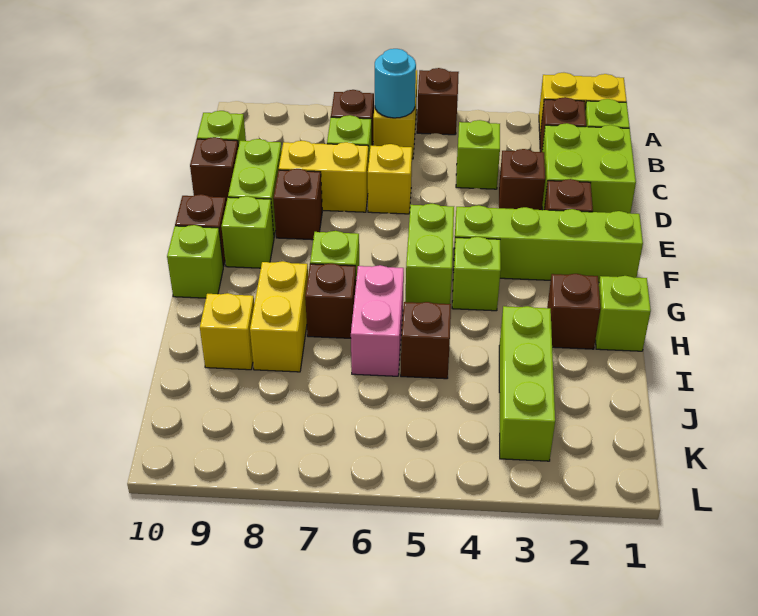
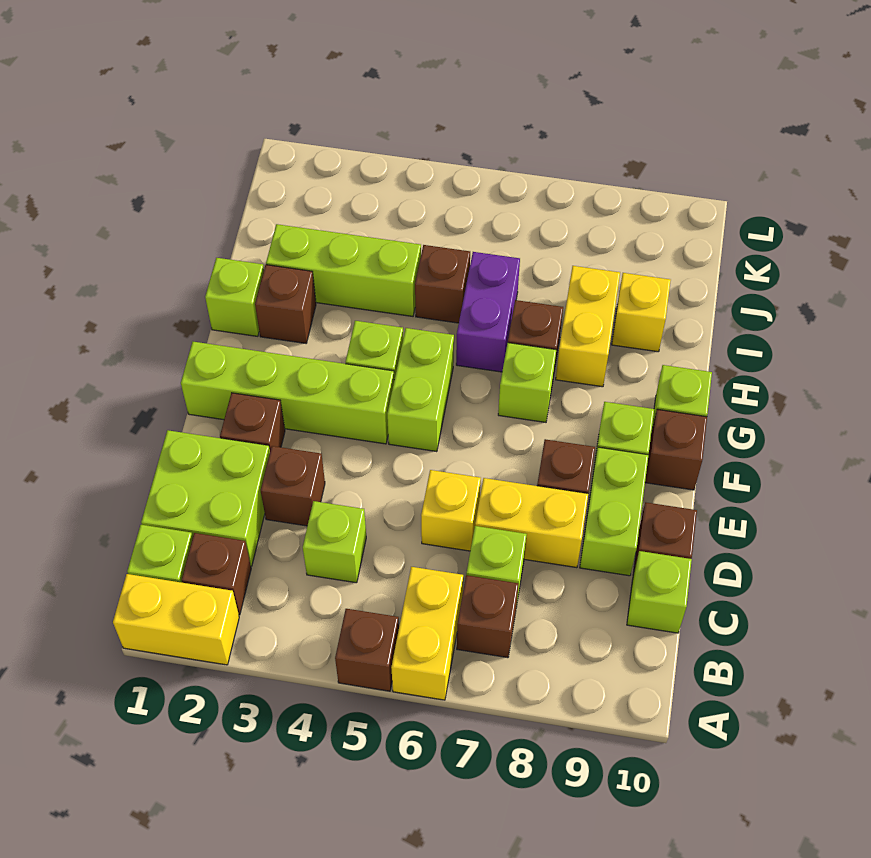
cyan round brick B6 level 2 -> none
pink brick H6:I6 level 1 -> purple brick H6:I6 level 1
lime brick I3:K3 level 1 -> lime brick I2:I4 level 1

